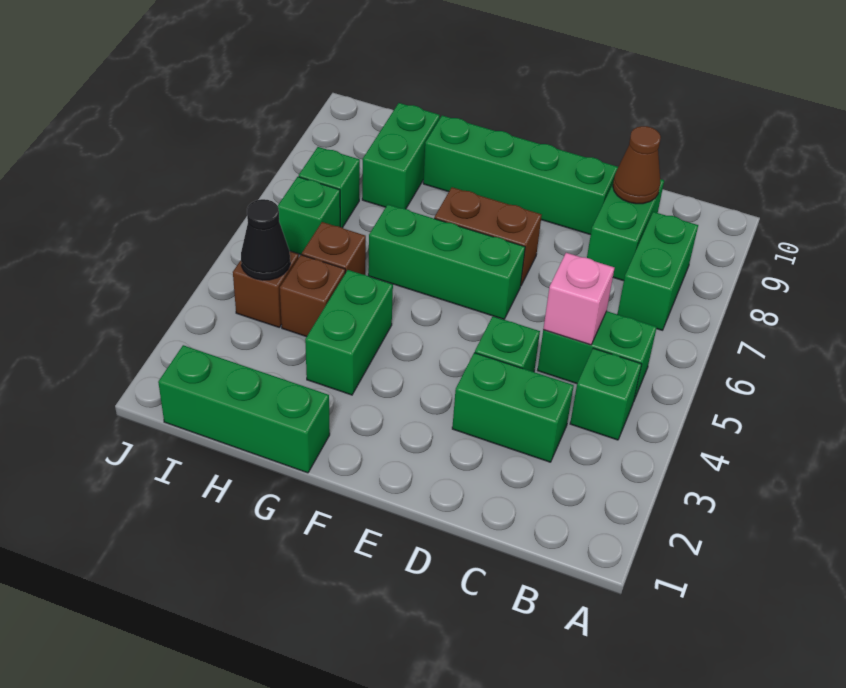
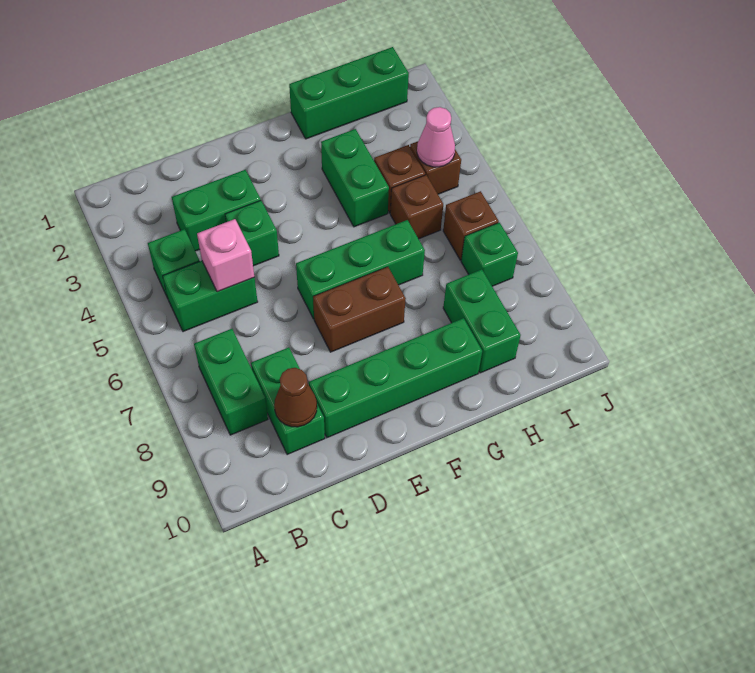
black cone I4 level 2 -> pink cone I4 level 2
green brick I6 level 1 -> brown brick I6 level 1

